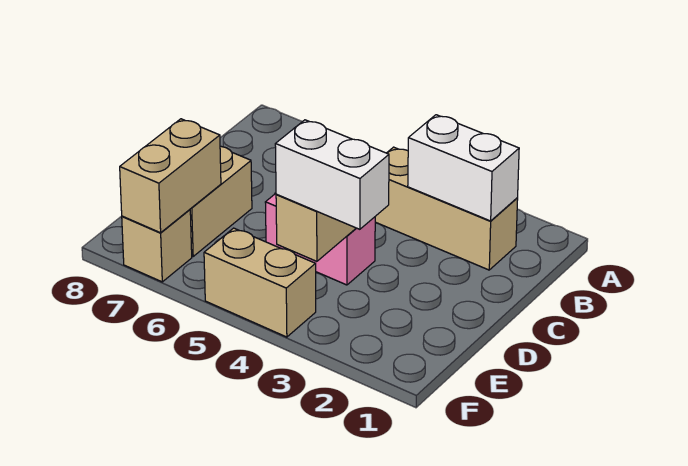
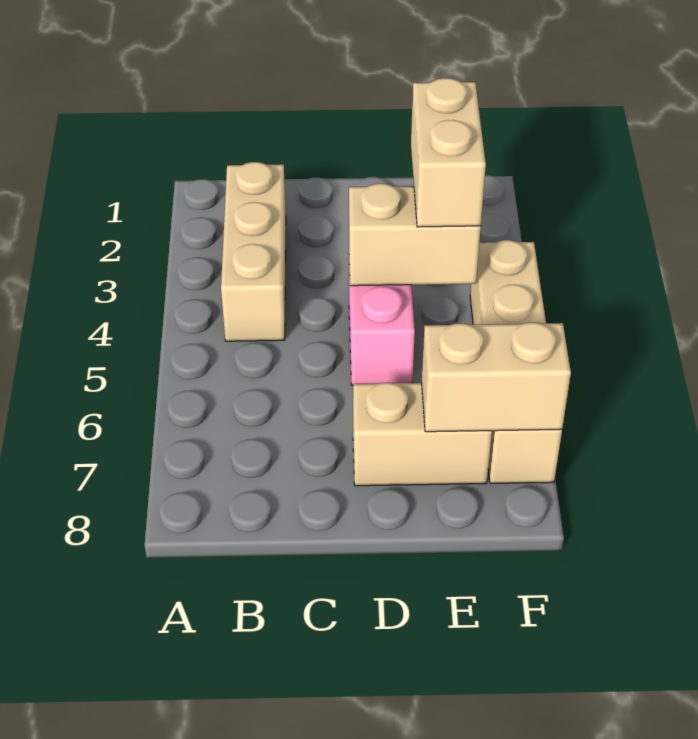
white brick B2:B3 level 2 -> none
white brick E3:E4 level 3 -> tan brick E3:E4 level 3

